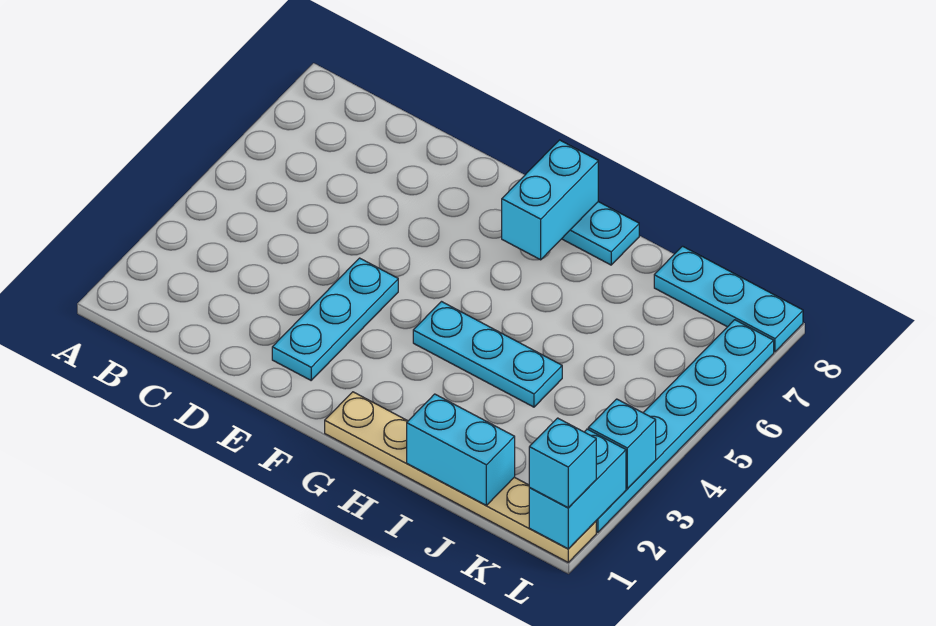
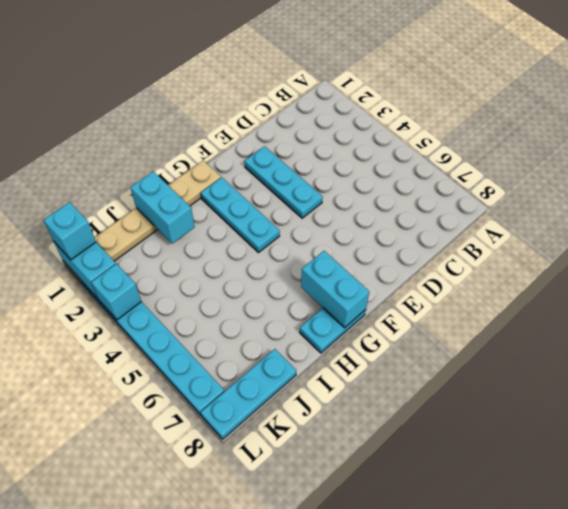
cyan plate G4:I4 level 1 -> cyan plate G2:G4 level 1
cyan brick I1:J1 level 2 -> cyan brick I1:I2 level 2

